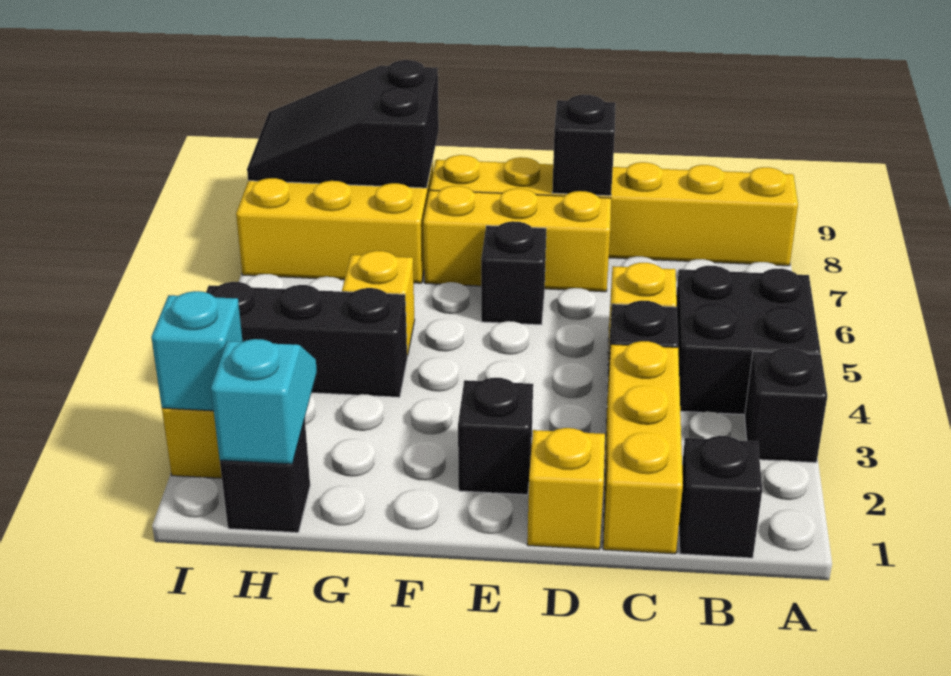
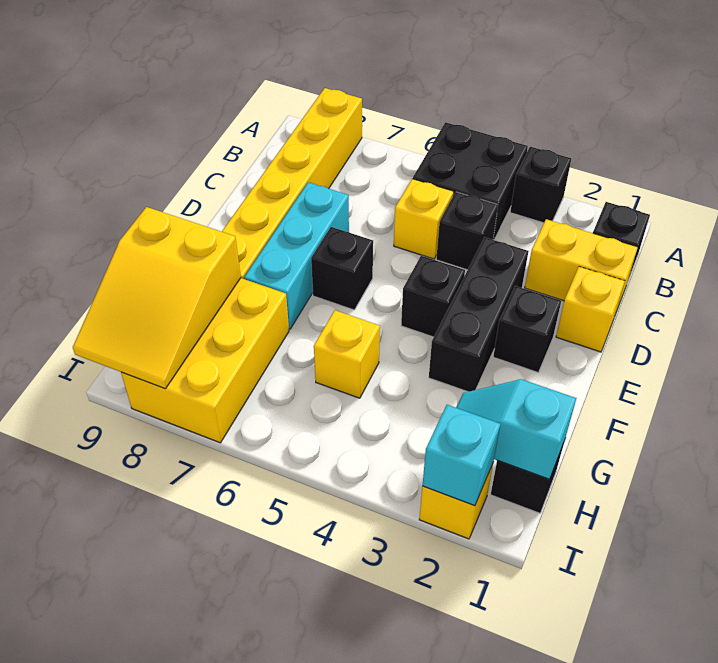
yellow brick C1:C3 level 1 -> yellow brick C1:C2 level 1
yellow brick D7:F7 level 1 -> cyan brick D7:F7 level 1
black brick D8 level 2 -> black brick E4 level 1
black brick G4:I4 level 1 -> black brick D3:F3 level 1
black slope G8:I9 level 2 top G -> yellow slope G8:I9 level 2 top G

